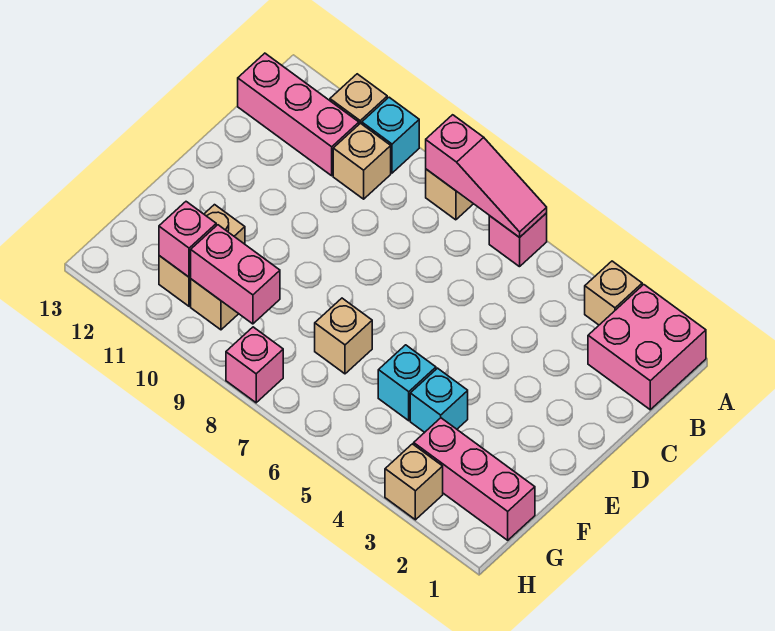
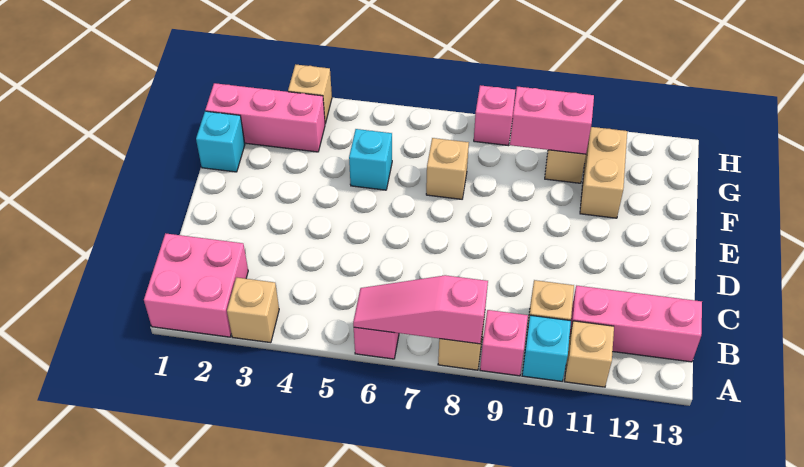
cyan brick F4 level 1 -> cyan brick F1 level 1
pink brick G11 level 2 -> pink brick A9 level 1

